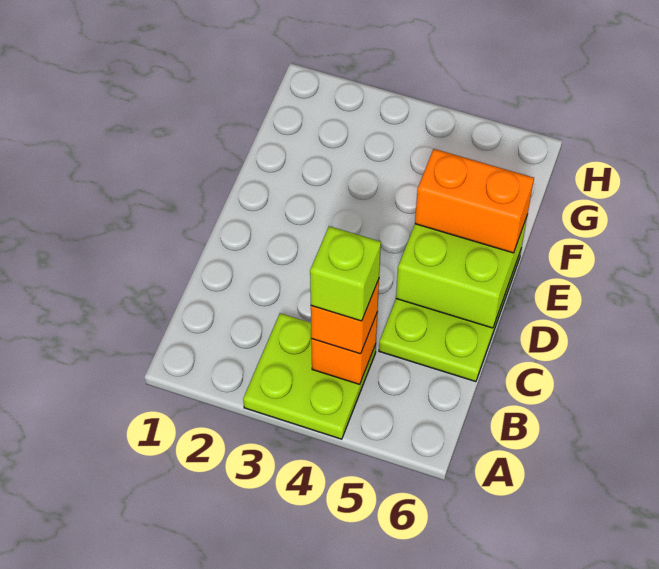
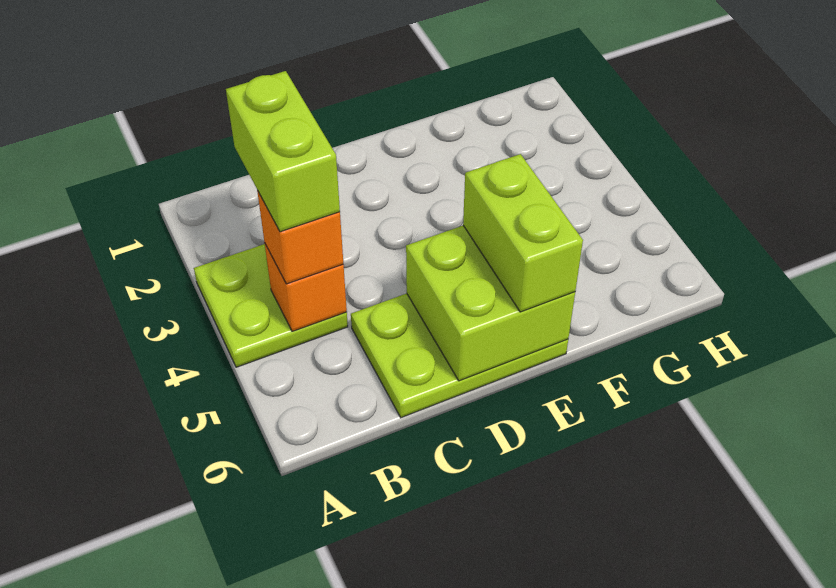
lime brick B4 level 4 -> lime brick B3:B4 level 4
orange brick E5:E6 level 3 -> lime brick E5:E6 level 3

